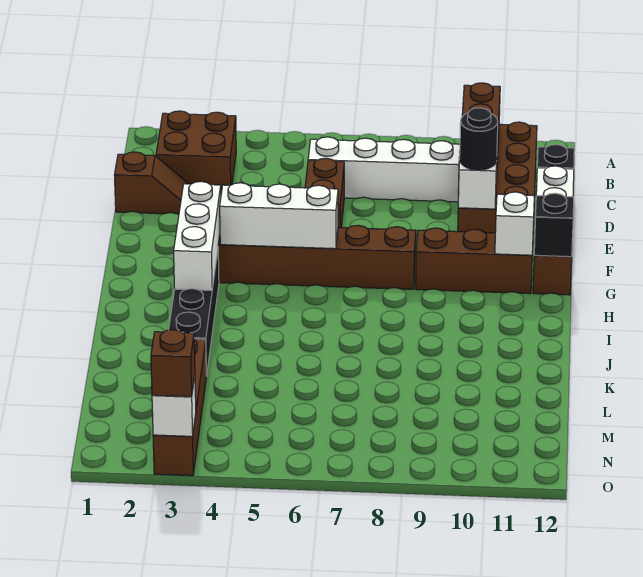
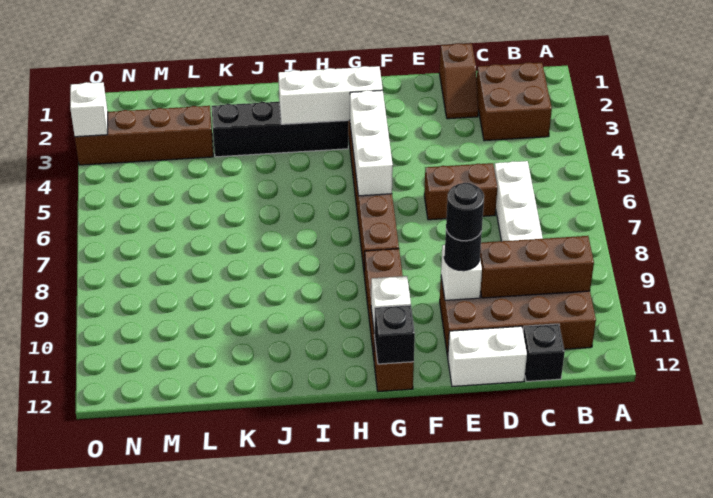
none -> black round brick E10 level 4
brown brick O3 level 3 -> none

